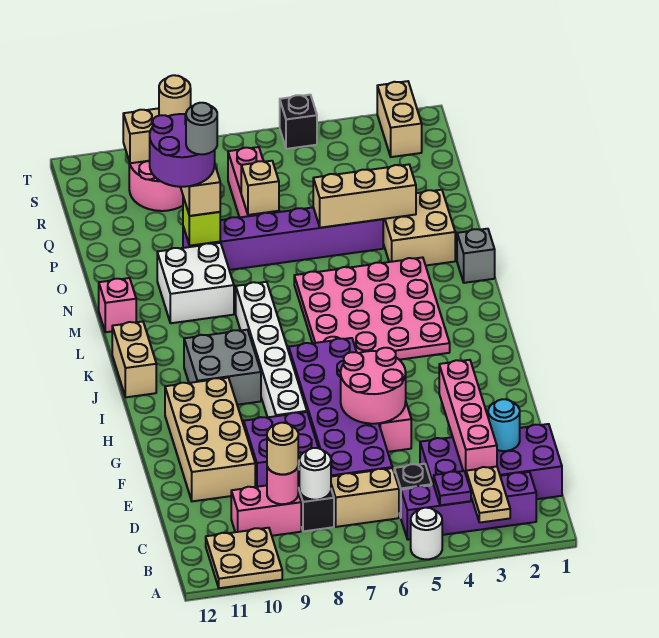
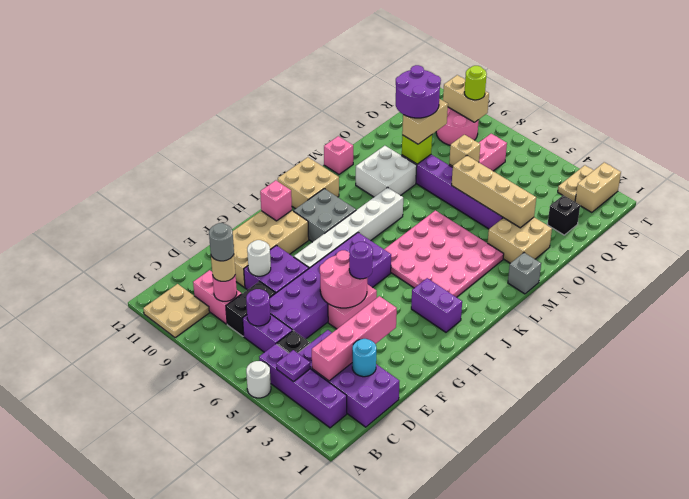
tan plate A3:B3 level 2 -> tan plate S3:T3 level 1
tan brick C6:C7 level 1 -> purple brick C6:C7 level 1
none -> purple round brick C7 level 2
white round brick C8 level 2 -> white round brick E9 level 2
none -> purple round brick G5 level 3
none -> pink brick H11 level 2
none -> purple brick I2:I3 level 1
tan brick J12:K12 level 1 -> tan brick J11:K12 level 1
tan brick O3:O5 level 2 -> tan brick O3:O6 level 2
grey round brick O9 level 5 -> grey round brick C9 level 4
tan round brick S9 level 3 -> lime round brick S9 level 3
black brick T5 level 1 -> black brick Q2 level 1

